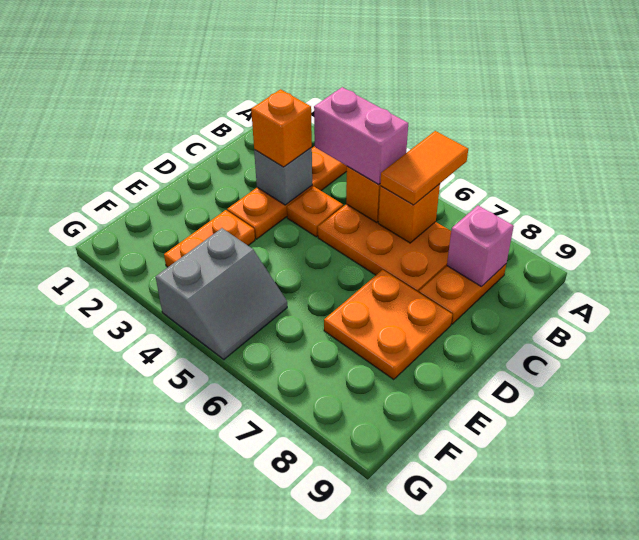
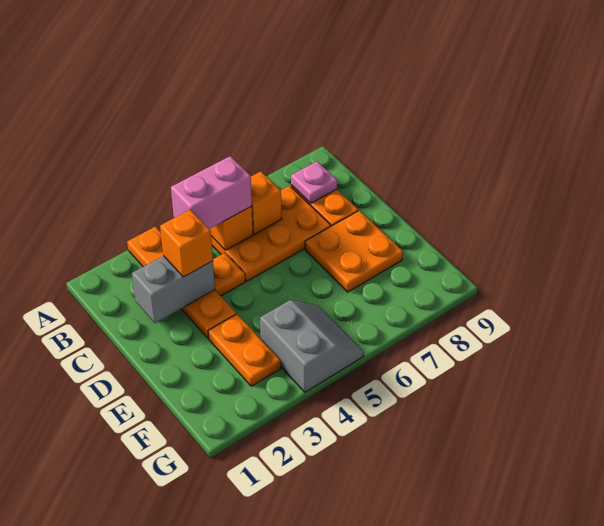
orange tile A6:B6 level 3 -> none
pink brick B8 level 2 -> pink plate B8 level 2
grey brick C3 level 2 -> grey brick C2:C3 level 2

